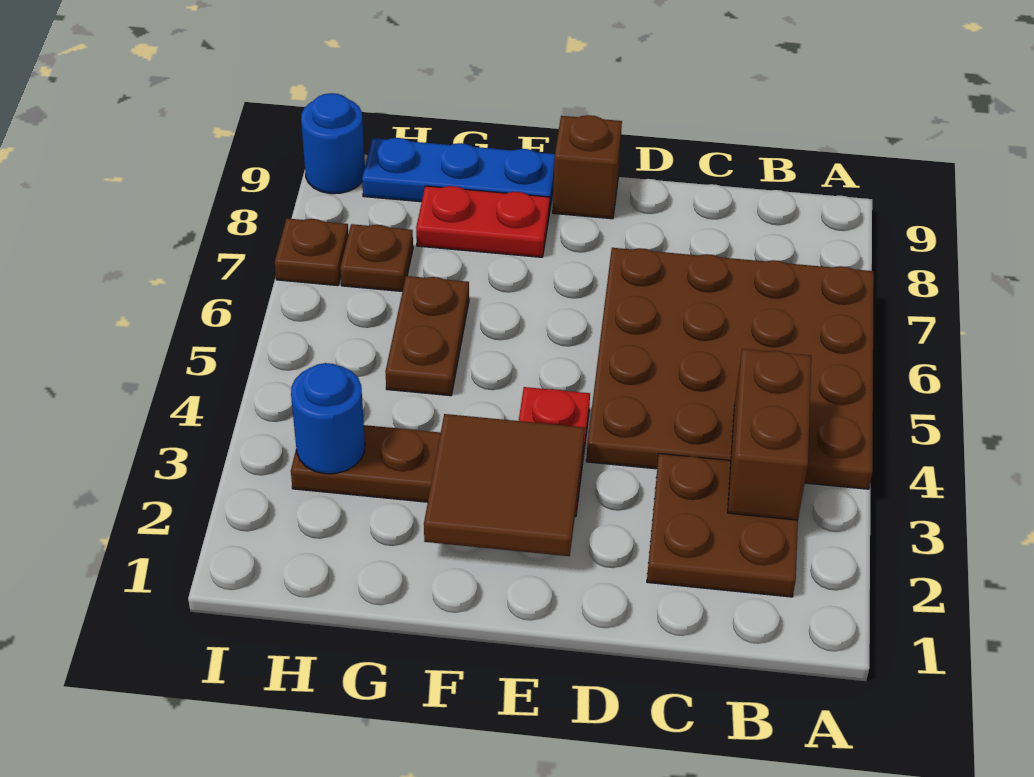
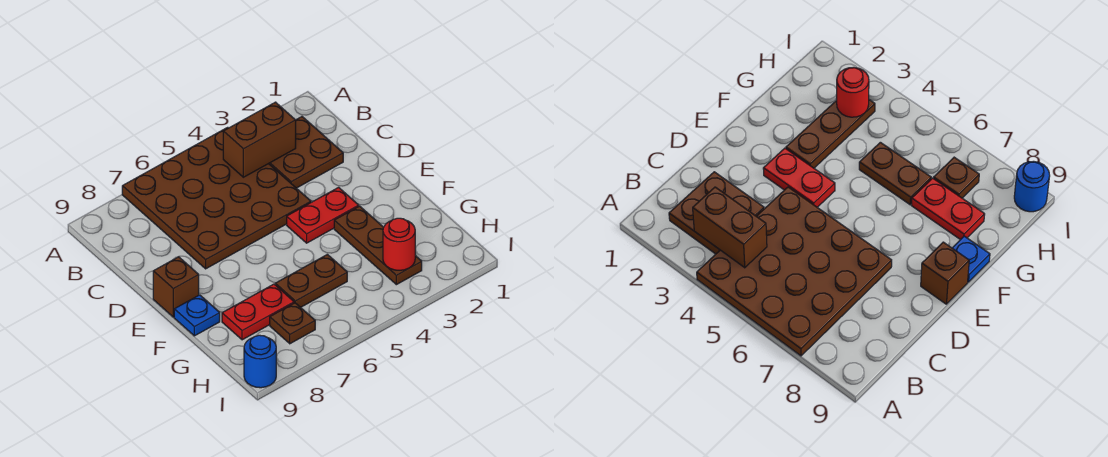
brown tile E2:F3 level 2 -> none
red plate F8:G8 level 1 -> red plate G7:G8 level 1
blue plate F9:H9 level 1 -> blue plate F9 level 1
blue round brick H3 level 2 -> red round brick H3 level 2
brown plate I7 level 1 -> none

